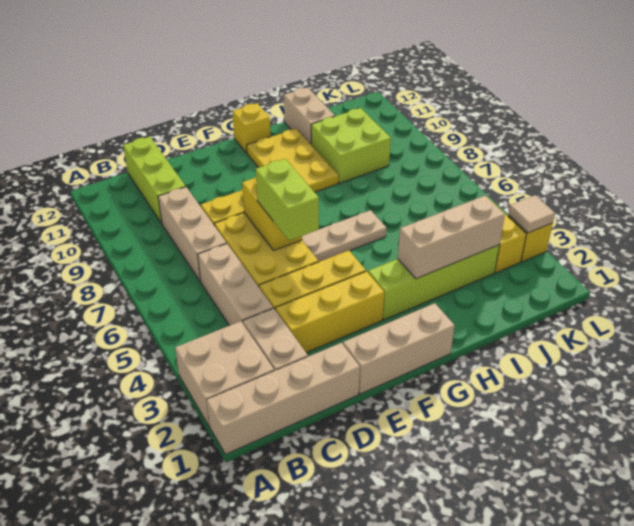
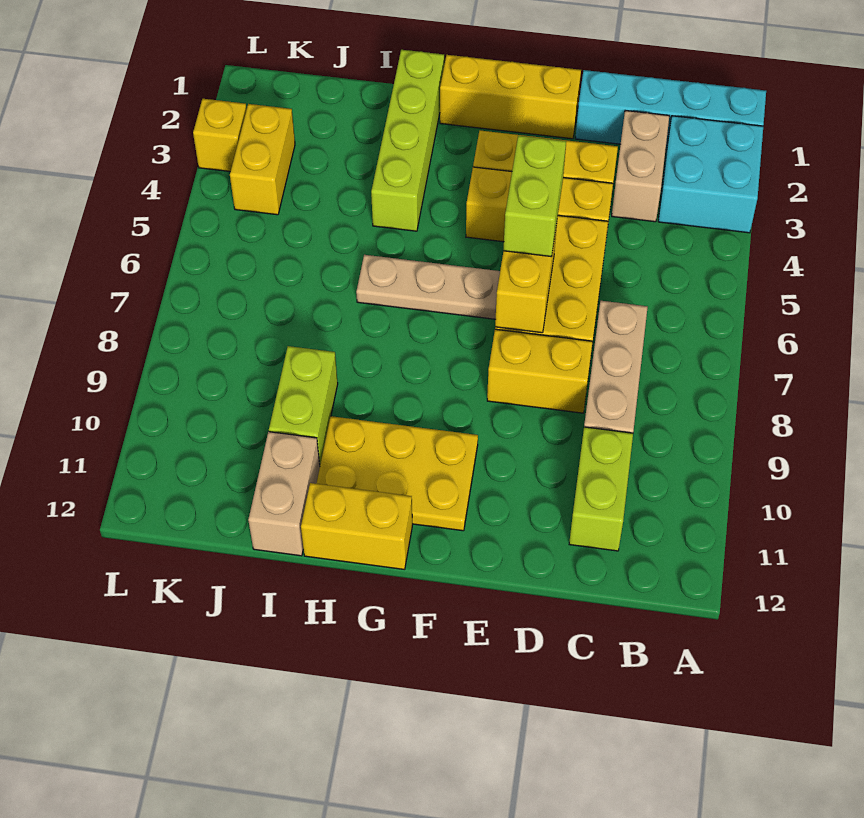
tan brick A1:D1 level 1 -> cyan brick A1:D1 level 1
tan brick A2:B3 level 1 -> cyan brick A2:B3 level 1
tan brick C4:C6 level 1 -> none
lime brick C10:C12 level 1 -> lime brick C10:C11 level 1
tan brick E1:G1 level 1 -> yellow brick E1:G1 level 1
lime brick G3:J3 level 1 -> lime brick H1:H4 level 1
yellow plate G9:H11 level 1 -> yellow plate F10:H11 level 1
yellow brick G12 level 1 -> yellow brick G12:H12 level 1
tan brick H3:J3 level 2 -> none
lime brick I9:J10 level 1 -> lime brick I9:I10 level 1
tan tile L3 level 2 -> none

